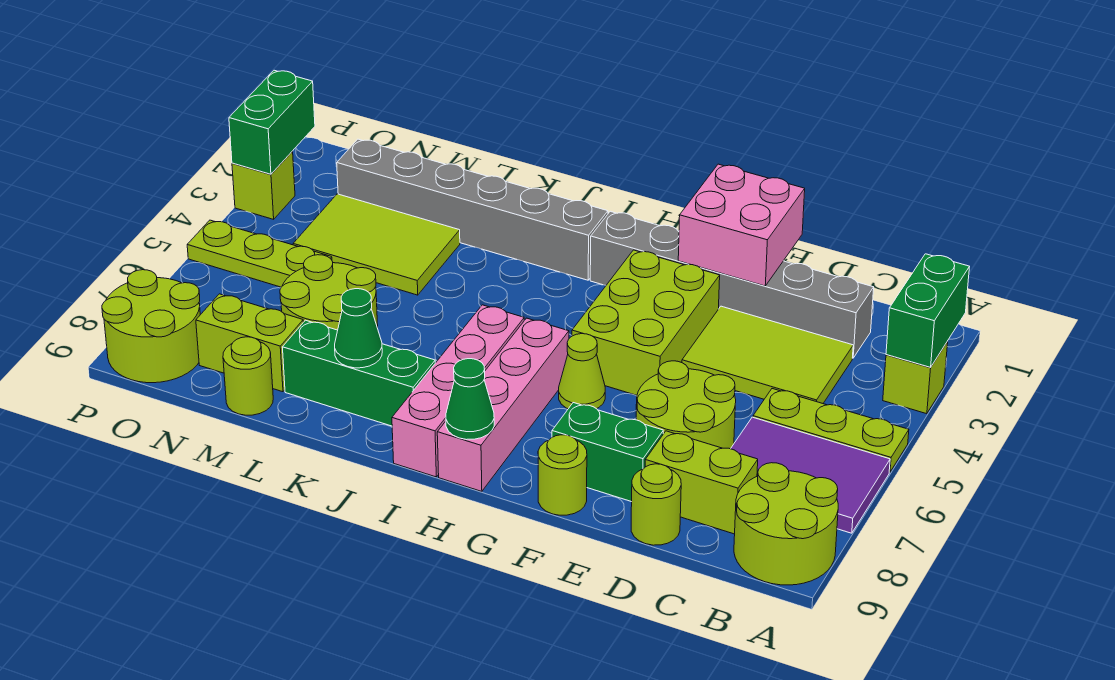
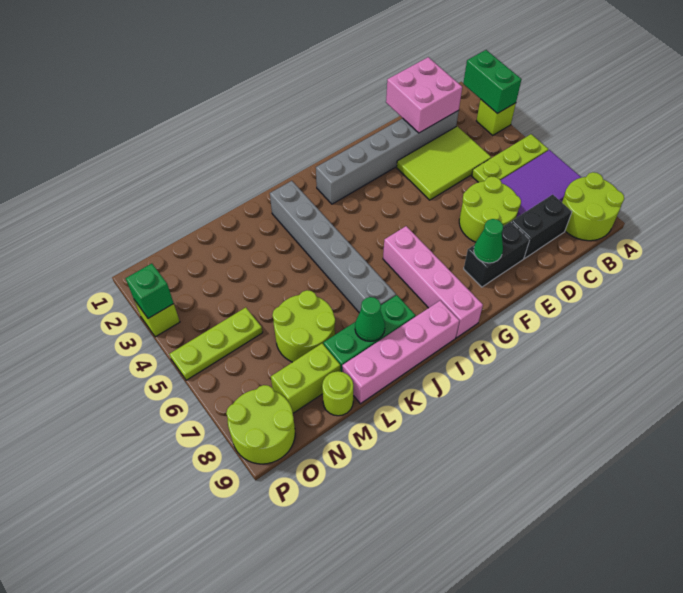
lime brick C8:D8 level 1 -> black brick C8:D8 level 1
lime round brick D9 level 1 -> none
pink brick E1:F2 level 2 -> pink brick C1:D2 level 2
green brick E8:F8 level 1 -> black brick E8:F8 level 1
lime brick F3:G5 level 1 -> none
lime round brick F9 level 1 -> none
lime cone G6 level 1 -> none
green cone H9 level 2 -> green cone F8 level 2
grey brick I2:N2 level 1 -> grey brick J2:J7 level 1
pink brick I6:I9 level 1 -> pink brick I9:L9 level 1
lime tile L3:N4 level 1 -> none
green brick P2:P3 level 2 -> green brick P3 level 2

